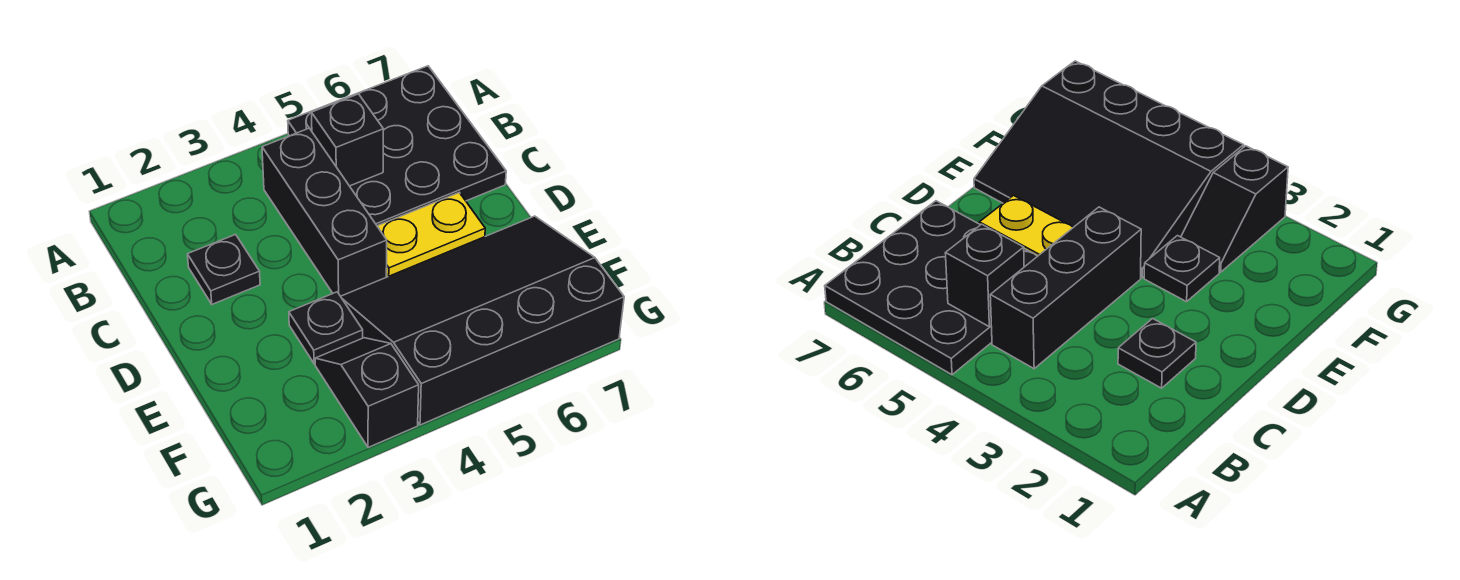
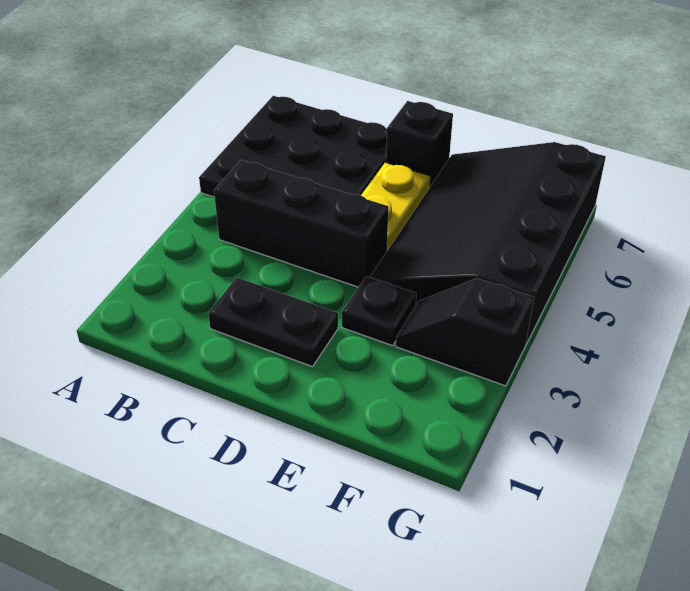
black brick B5 level 2 -> black brick D7 level 1
black plate C2 level 1 -> black plate C2:D2 level 1

